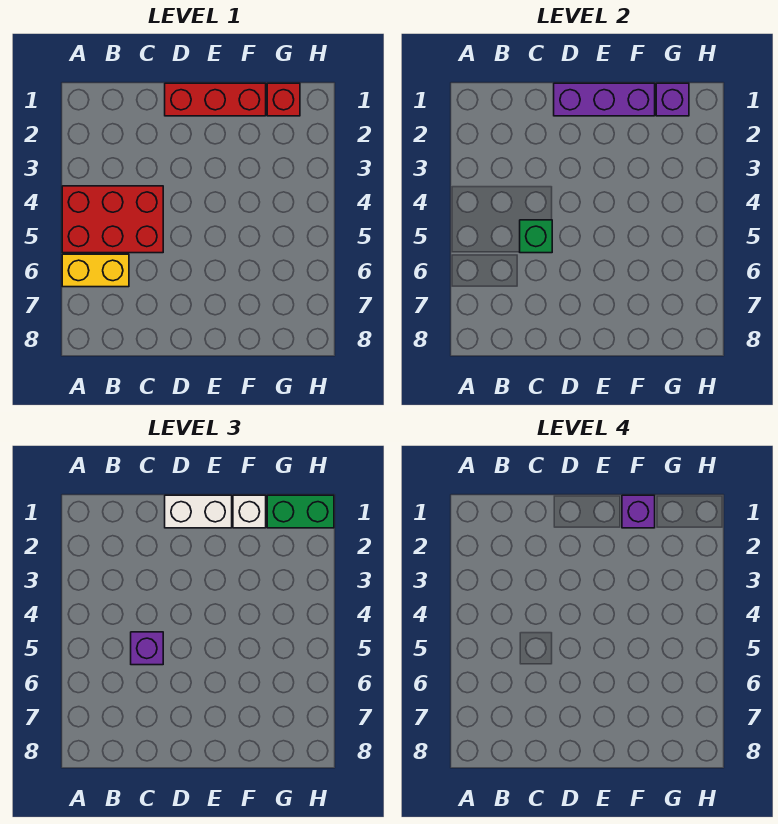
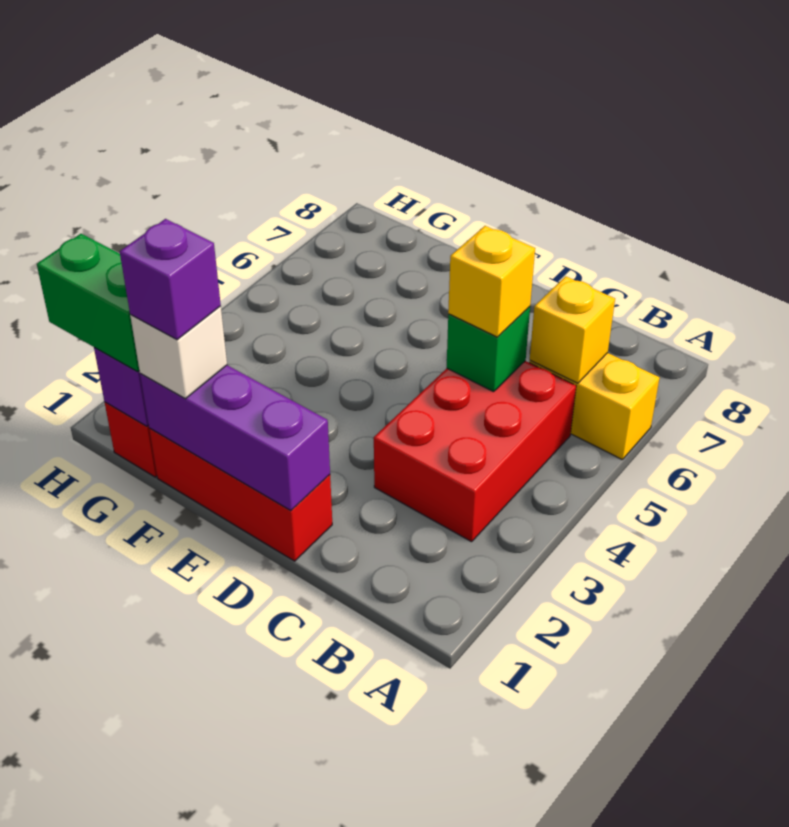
red brick A4:C5 level 1 -> red brick B3:C5 level 1
none -> yellow brick B6 level 2
purple brick C5 level 3 -> yellow brick C5 level 3
white brick D1:E1 level 3 -> none

